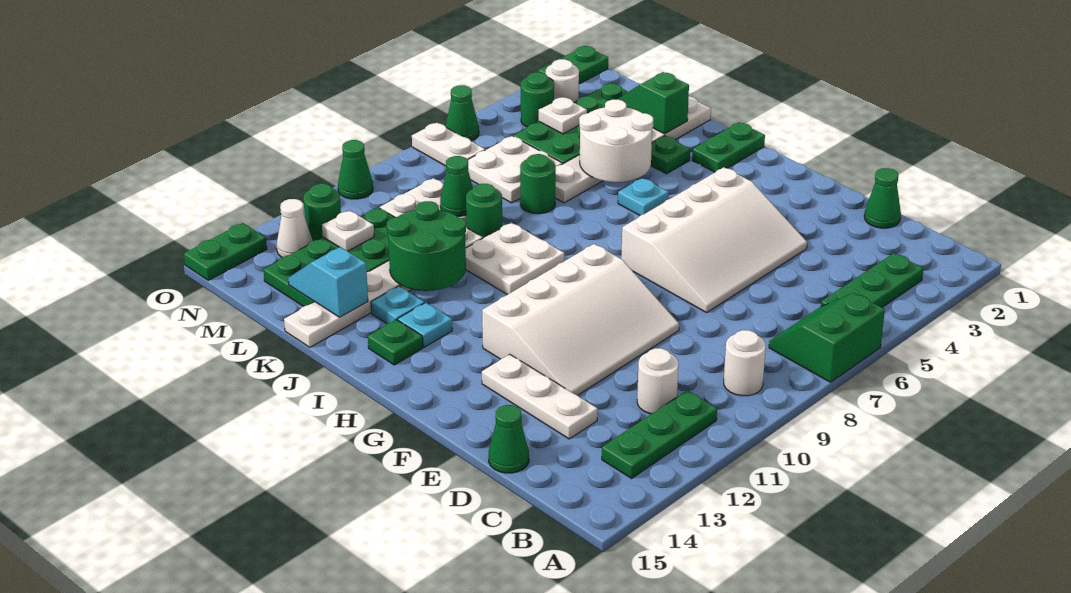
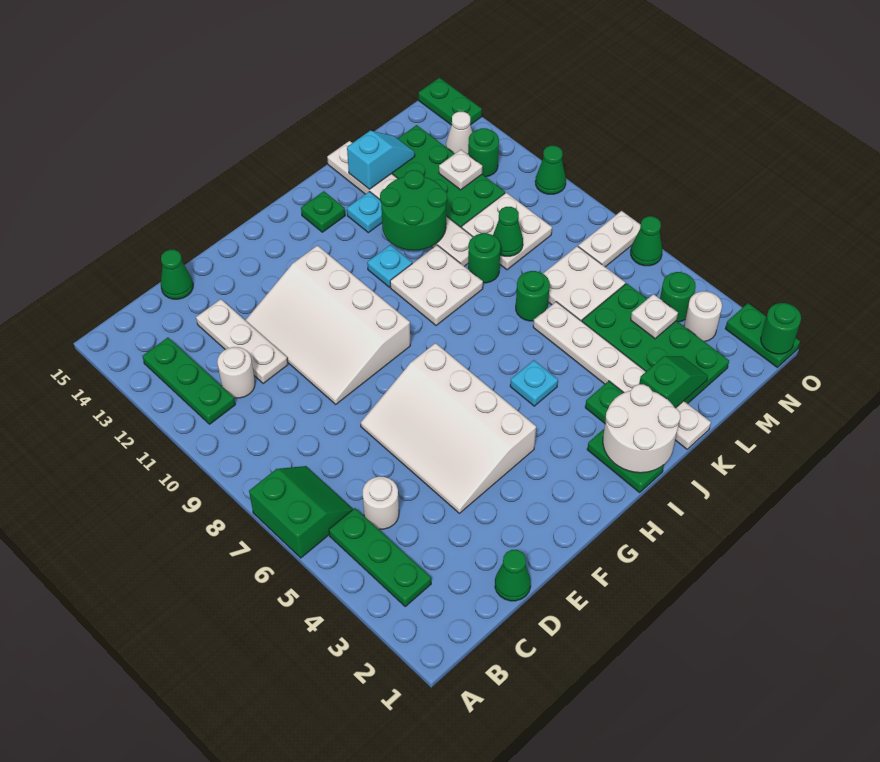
white round brick B9 level 1 -> white round brick C5 level 1
white plate D13:F13 level 1 -> white plate D11:D13 level 1
cyan plate I13 level 1 -> cyan plate I11 level 1
white round brick J4:K5 level 2 -> white round brick I1:J2 level 2
none -> green round brick O1 level 2

